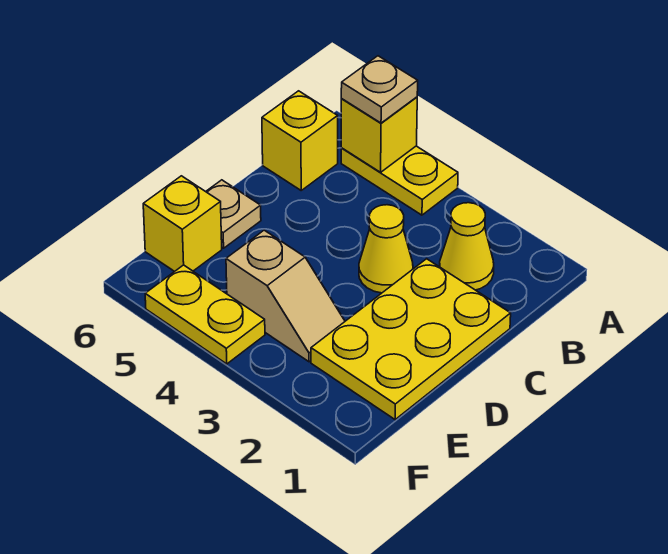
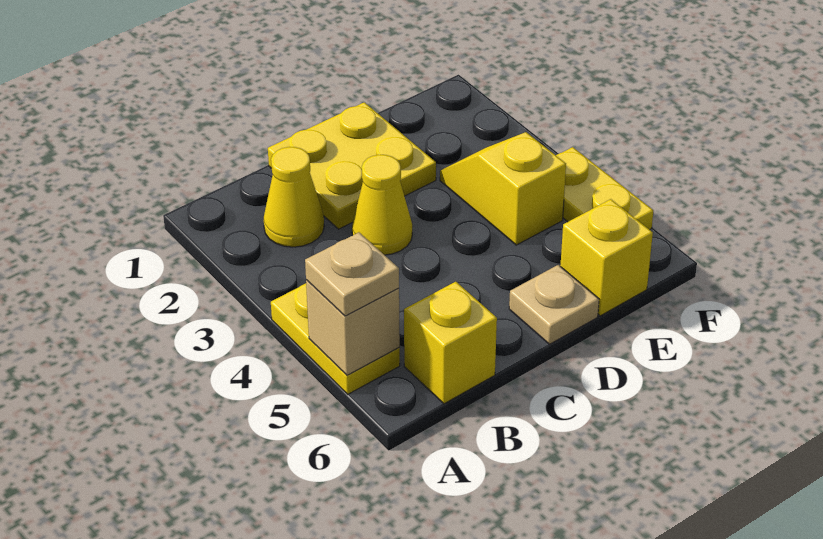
yellow brick A5 level 2 -> tan brick A5 level 2
yellow plate C1:E2 level 1 -> yellow plate C1:D2 level 1
tan slope E3:E4 level 1 top 4 -> yellow slope E3:E4 level 1 top 4

